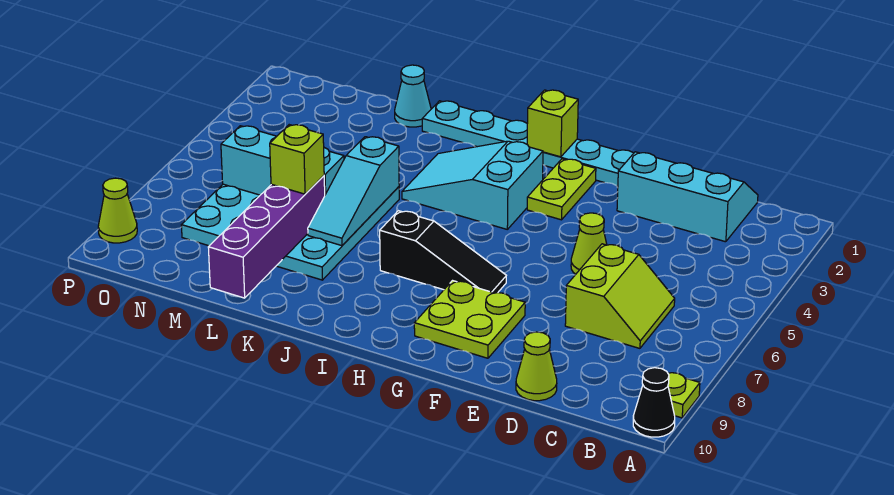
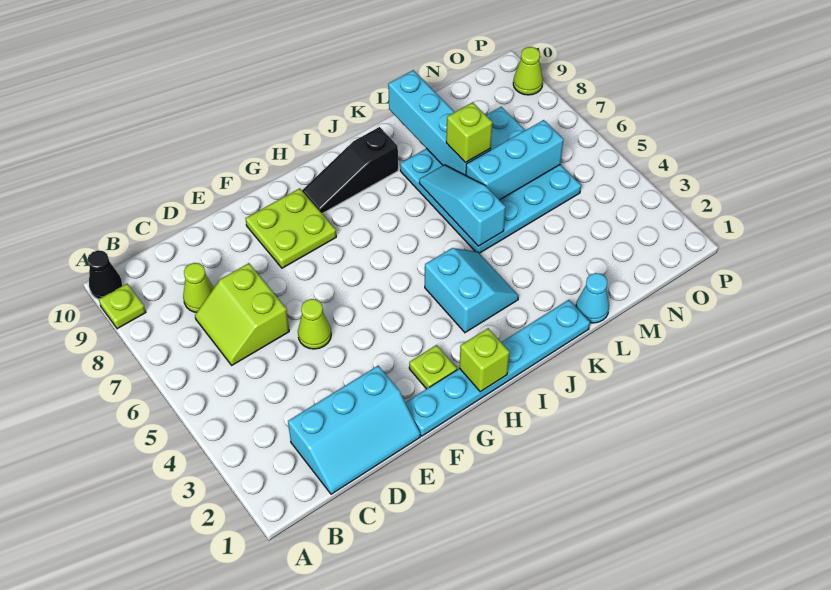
lime cone D10 level 1 -> lime cone C8 level 1
lime plate G2:G3 level 1 -> lime plate G2 level 1
black slope G7:I7 level 1 top I -> black slope H9:J9 level 1 top J
cyan slope H3:J4 level 1 top H -> cyan slope I3:J4 level 1 top I
purple brick L7:L10 level 2 -> cyan brick L7:L10 level 2

